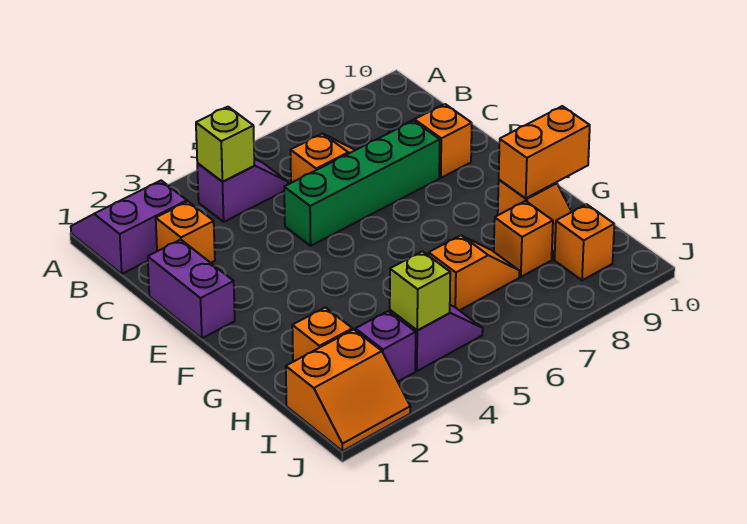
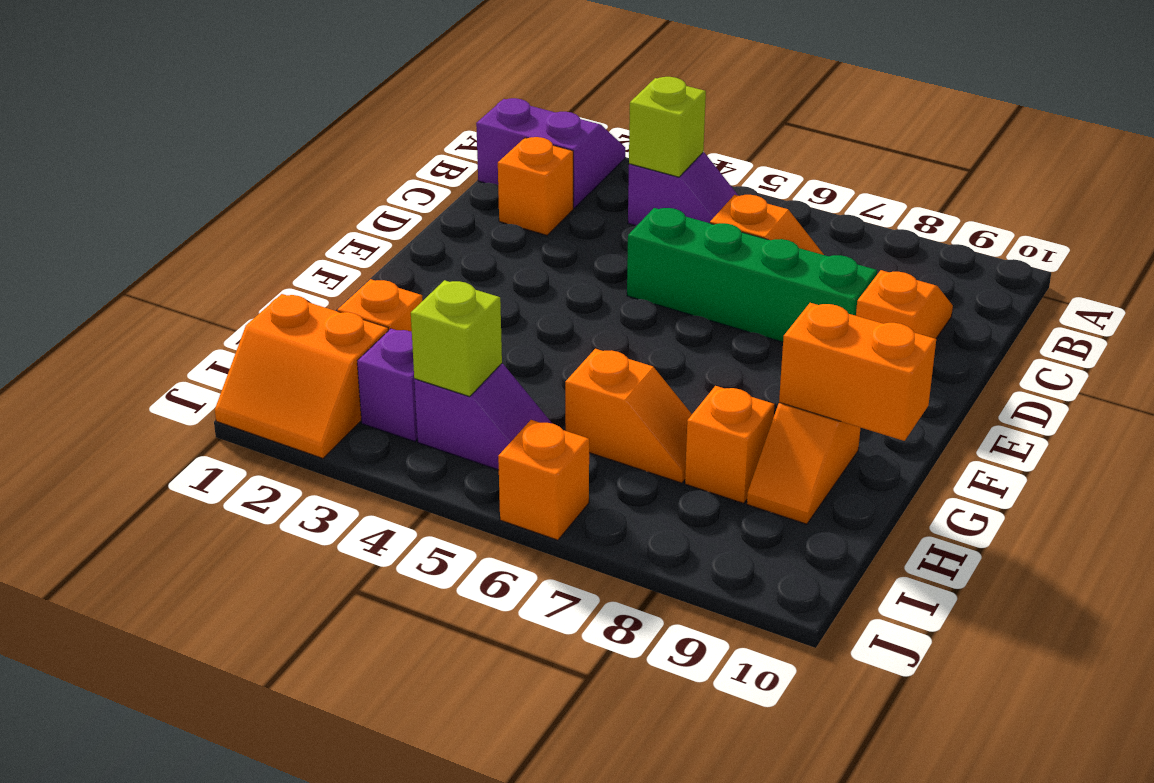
purple brick D1:E1 level 1 -> none
orange brick I9 level 1 -> orange brick J6 level 1

